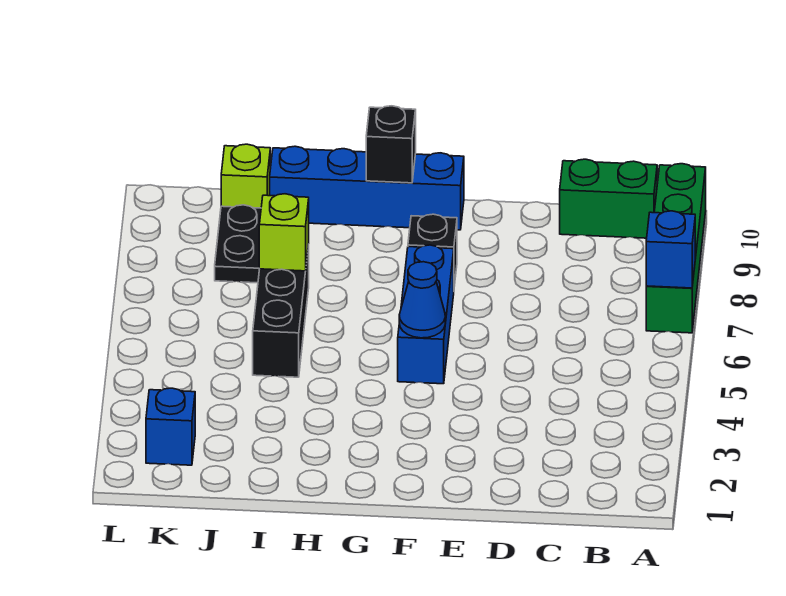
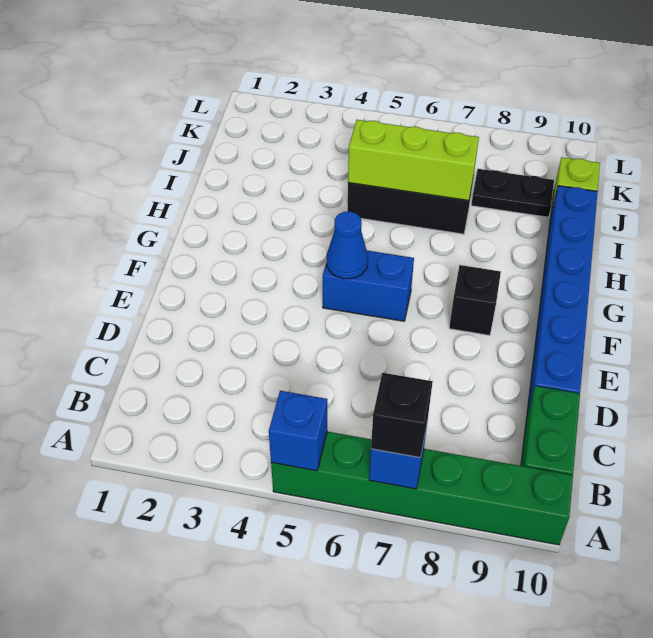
green brick A7:A10 level 1 -> green brick A5:A10 level 1
blue brick F5:F7 level 1 -> blue brick F5:F6 level 1
blue brick F10:I10 level 1 -> blue brick D10:I10 level 1
black brick G10 level 2 -> black brick A7 level 3
lime brick I7 level 2 -> lime brick I5:I7 level 2
blue brick K2 level 1 -> blue brick A5 level 2

